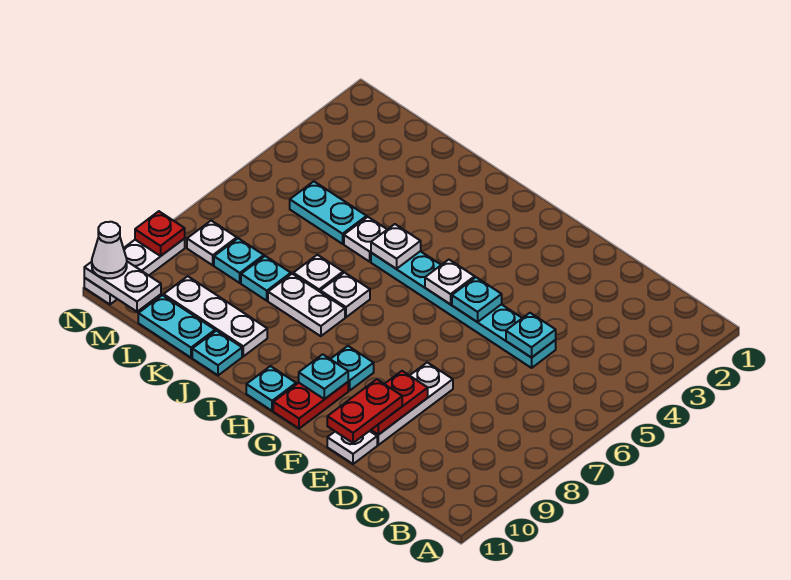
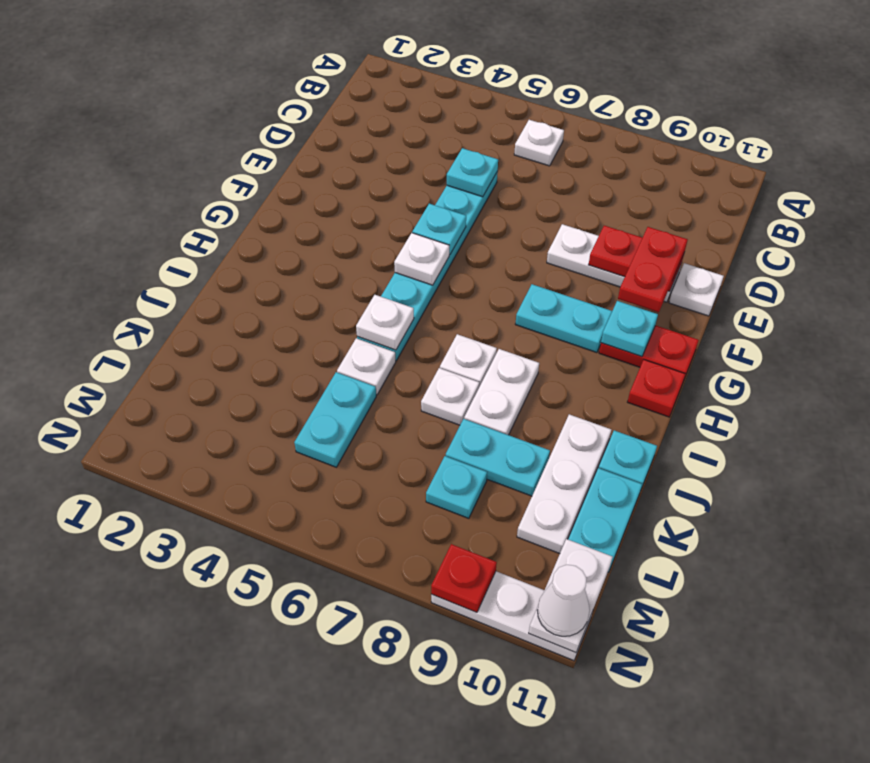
red plate E10:E11 level 3 -> red plate E10:F10 level 3
cyan plate G9 level 1 -> cyan plate G8:G9 level 1
cyan plate H11 level 1 -> red plate H11 level 1
cyan plate K8 level 1 -> cyan plate K8:K9 level 1
white plate M8 level 1 -> white plate B6 level 1

